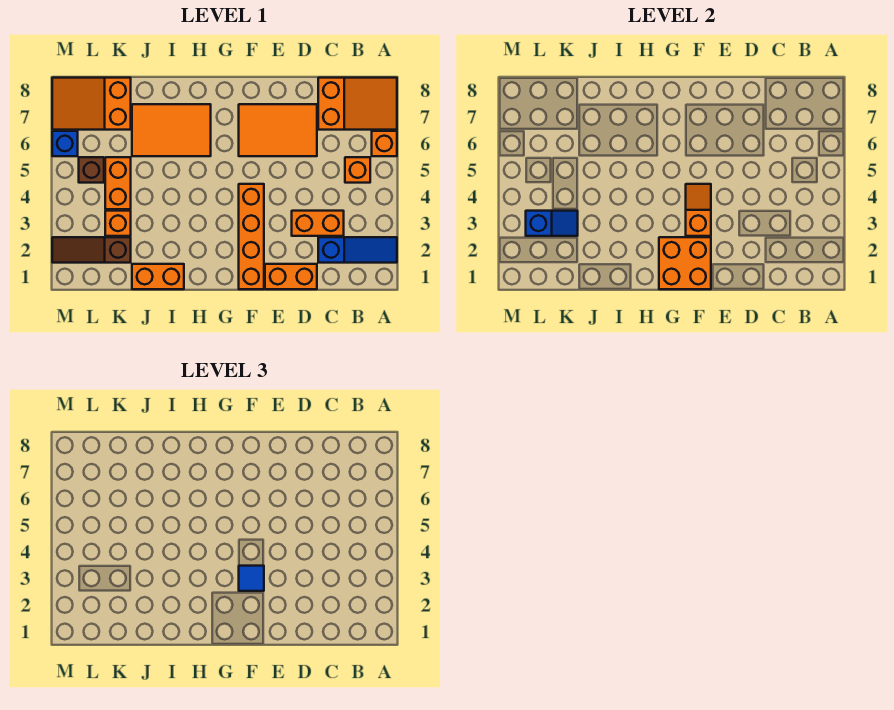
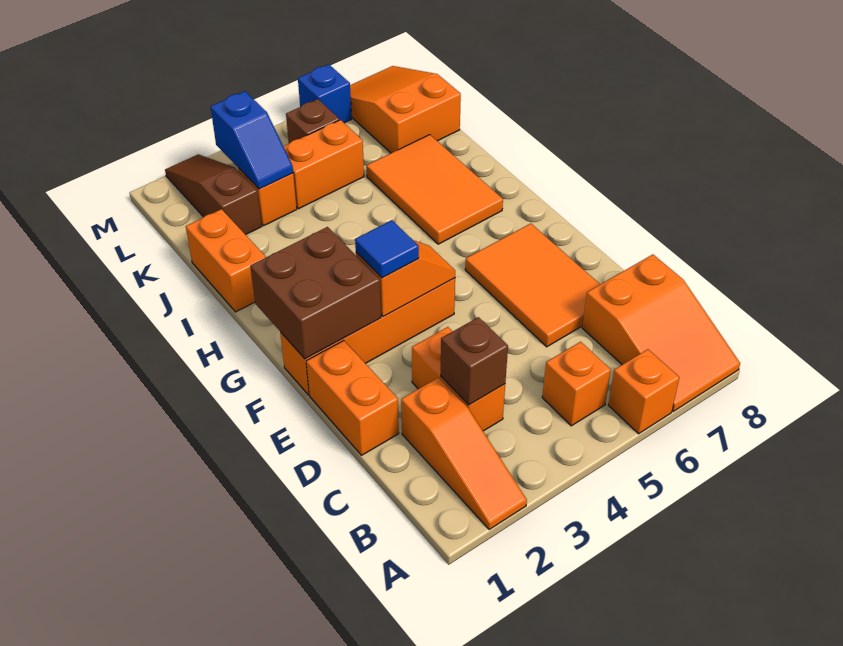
blue slope A2:C2 level 1 top C -> orange slope A2:C2 level 1 top C
none -> brown brick C3 level 2
orange brick F1:G2 level 2 -> brown brick F1:G2 level 2

